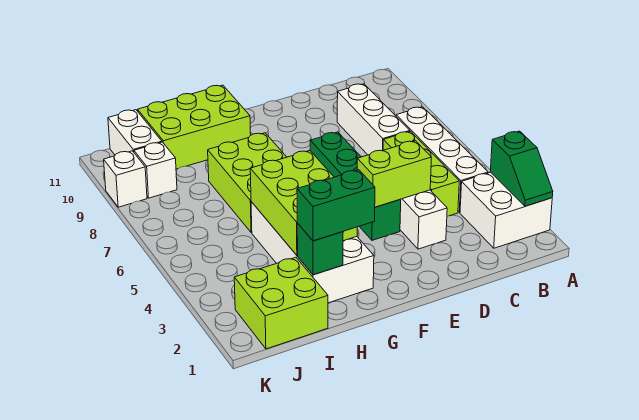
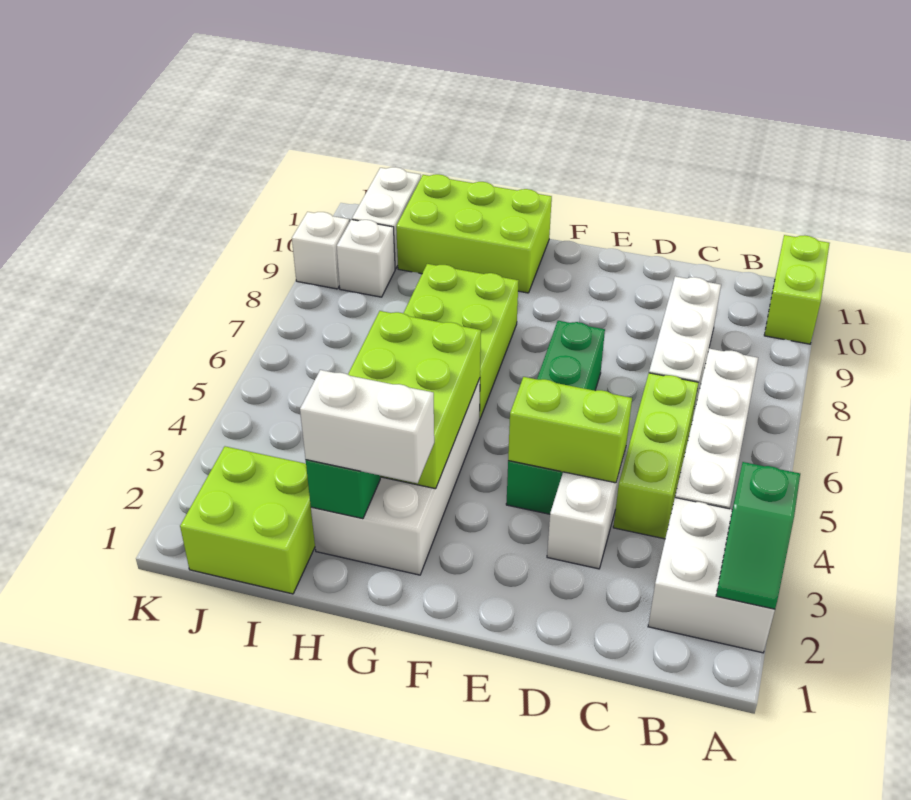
none -> lime brick A10:A11 level 1
green brick G2:H2 level 3 -> white brick G2:H2 level 3

